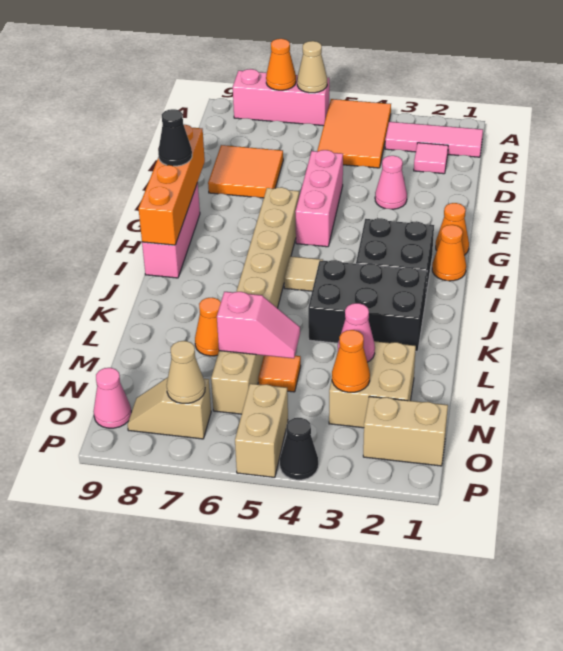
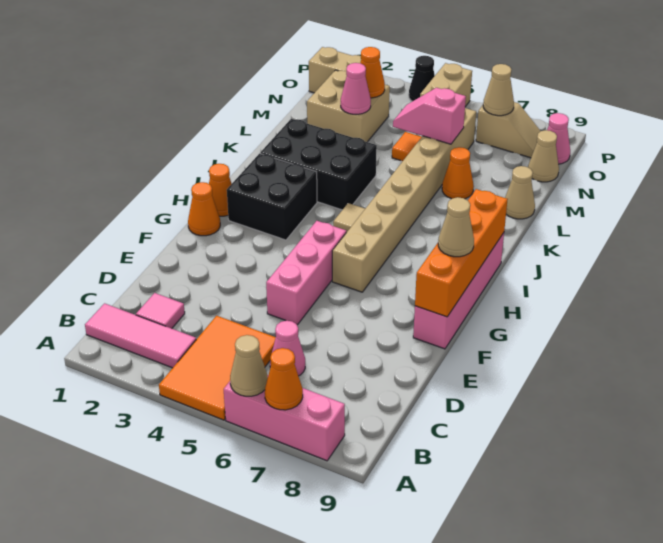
orange tile D7:E8 level 1 -> none
pink cone E3 level 1 -> pink cone C6 level 1
pink brick G9:I9 level 1 -> pink brick F9:I9 level 1
black cone G9 level 3 -> tan cone G9 level 3
none -> tan cone L9 level 1
none -> tan cone N9 level 1

